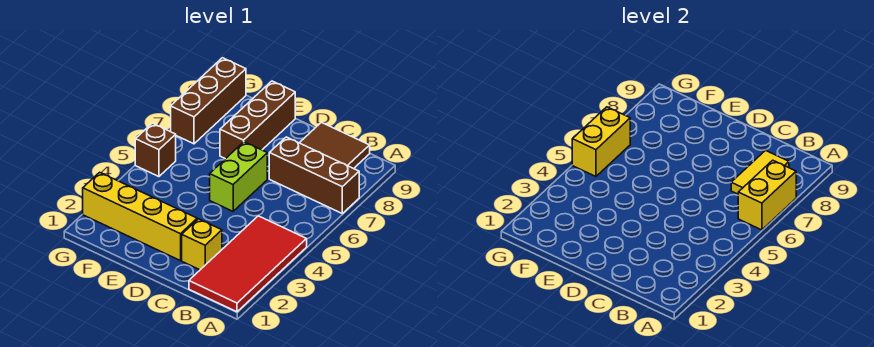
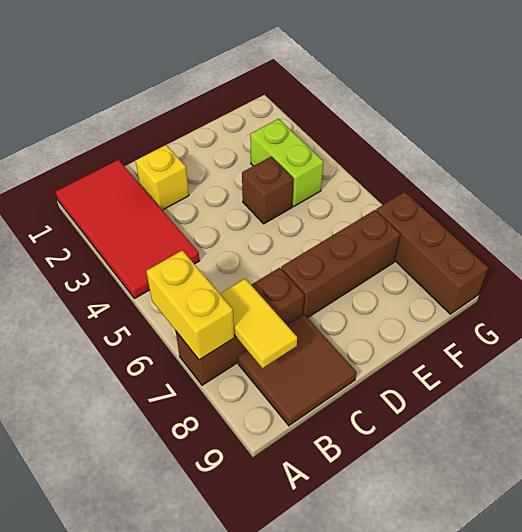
yellow brick D2:G2 level 1 -> none
lime brick D5:D6 level 1 -> lime brick F3:F4 level 1
brown brick E7:E9 level 1 -> brown brick D7:F7 level 1
brown brick G5 level 1 -> brown brick E4 level 1
yellow brick G5:G6 level 2 -> none

